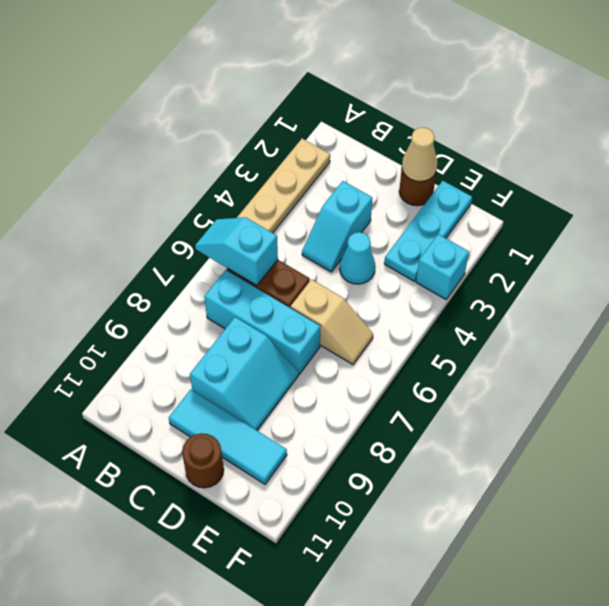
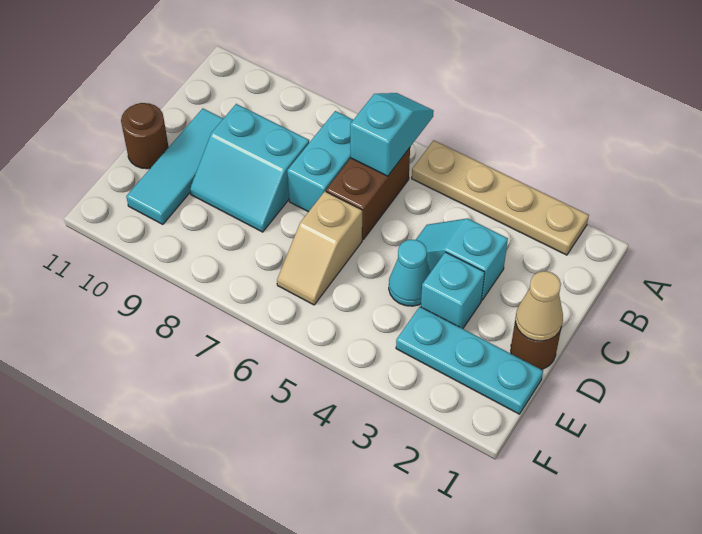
cyan brick B7:D7 level 1 -> cyan brick B7:C7 level 1
cyan brick F3 level 1 -> cyan brick D3 level 1

